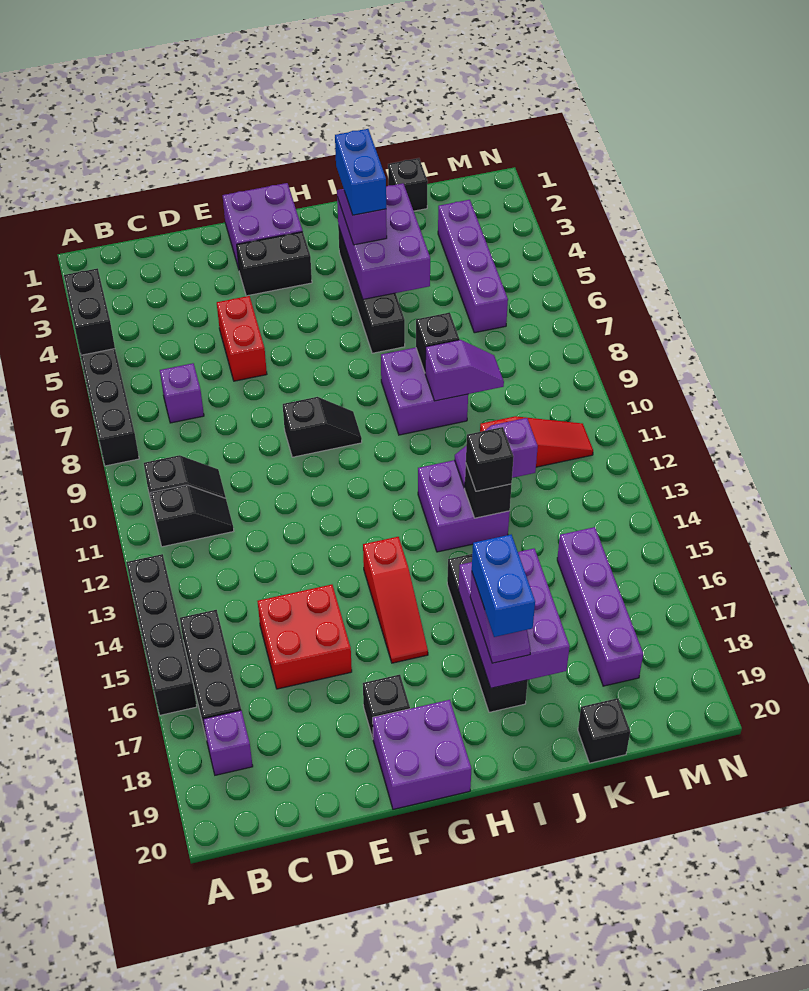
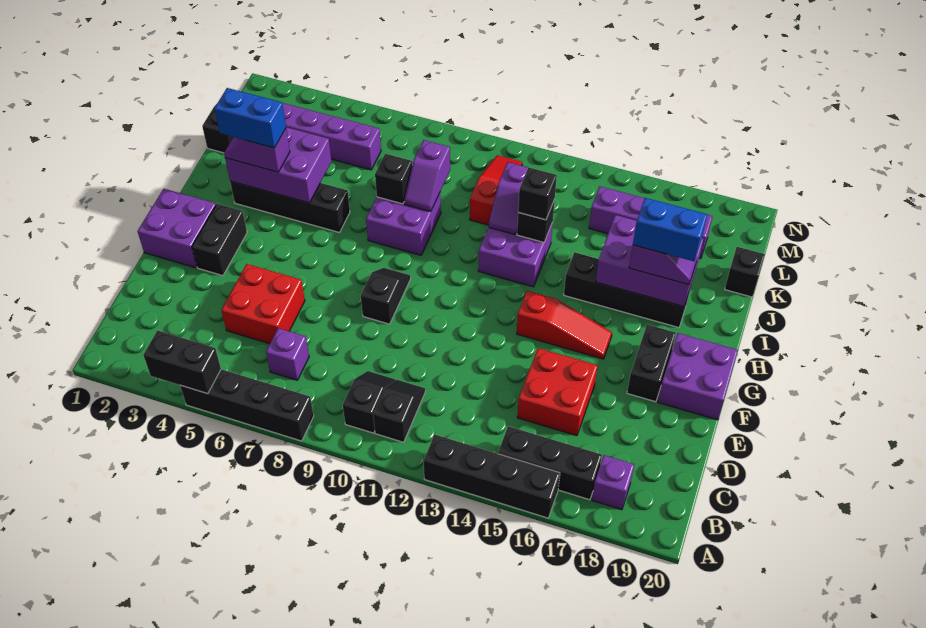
red brick E5:E6 level 1 -> red brick D5:E6 level 1
black brick F18 level 1 -> black brick F18:G18 level 1
purple slope J9:K9 level 2 top J -> purple slope J9:K9 level 2 top K

